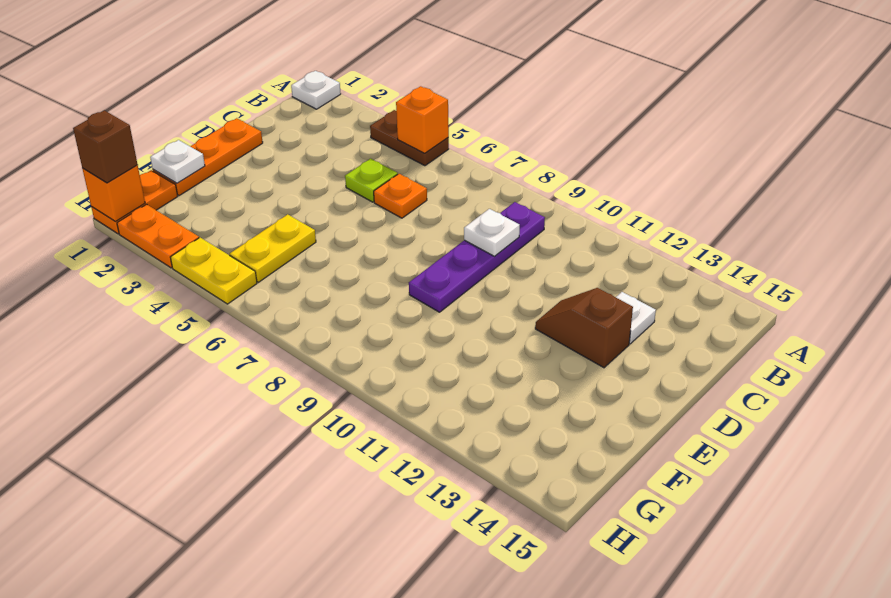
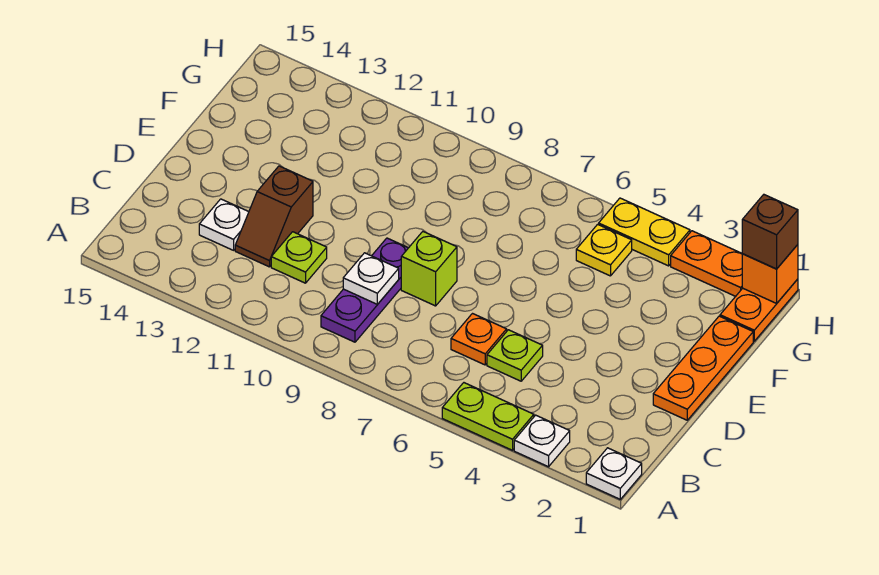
brown plate A4:A5 level 1 -> lime plate A4:A5 level 1
orange brick A5 level 2 -> none
purple plate B9:E9 level 1 -> purple plate B9:D9 level 1
none -> lime plate C11 level 1
none -> lime brick D8 level 1
brown slope D12:D13 level 1 top 13 -> brown slope C12:D12 level 1 top D
white plate F1 level 2 -> white plate A3 level 1
yellow plate F5:G5 level 1 -> yellow plate G5 level 1

